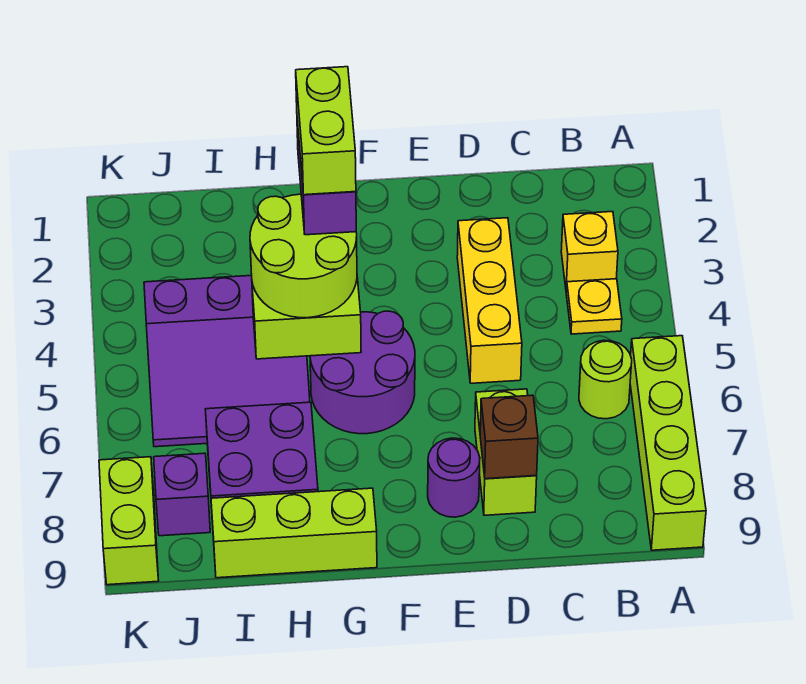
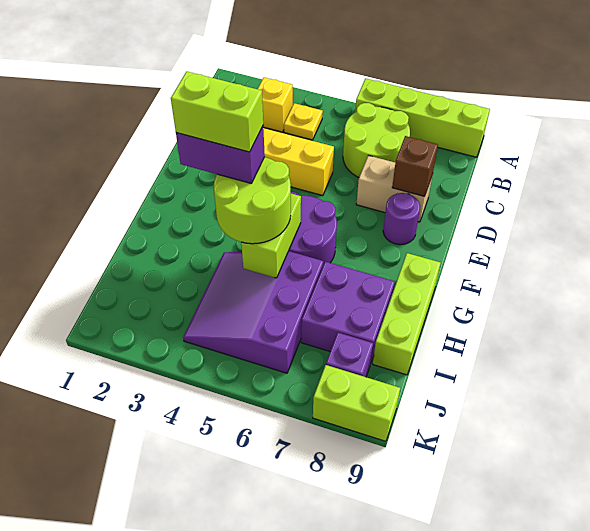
lime round brick B6 level 1 -> lime round brick B6:C7 level 1
lime brick D7:D8 level 1 -> tan brick D7:D8 level 1
purple slope H4:J6 level 1 top 4 -> purple slope H4:J6 level 1 top 6

